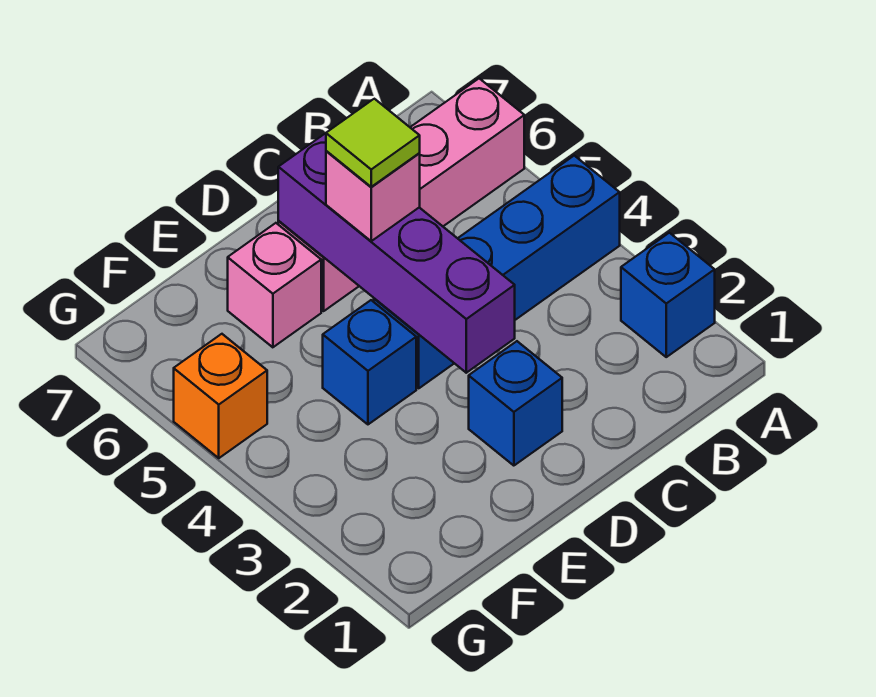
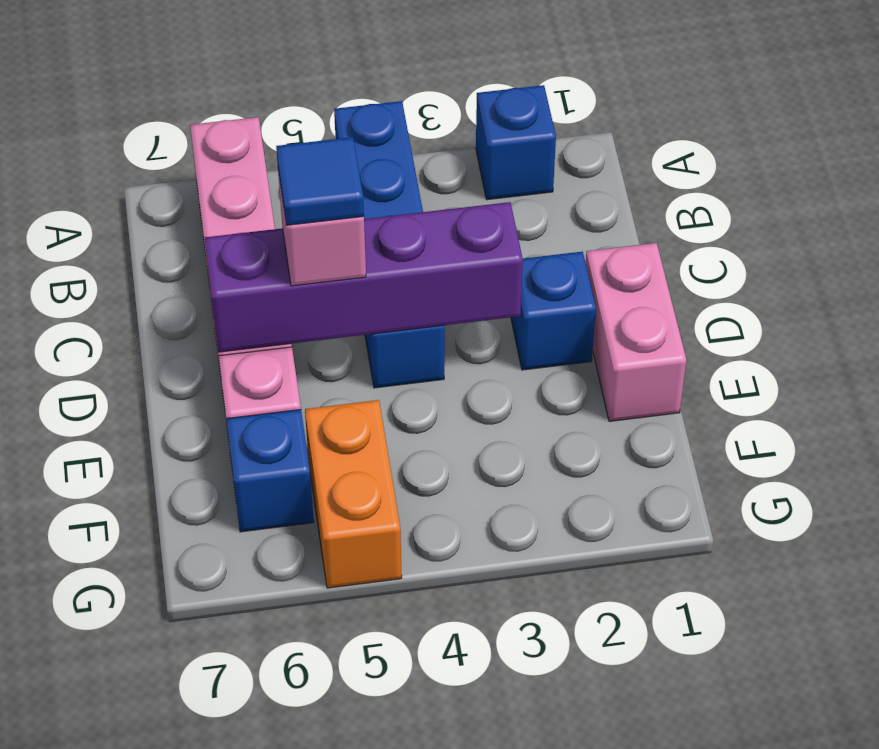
none -> pink brick D1:E1 level 1
lime tile D5 level 4 -> blue tile D5 level 4
blue brick E4 level 1 -> blue brick F6 level 1
orange brick G5 level 1 -> orange brick F5:G5 level 1

